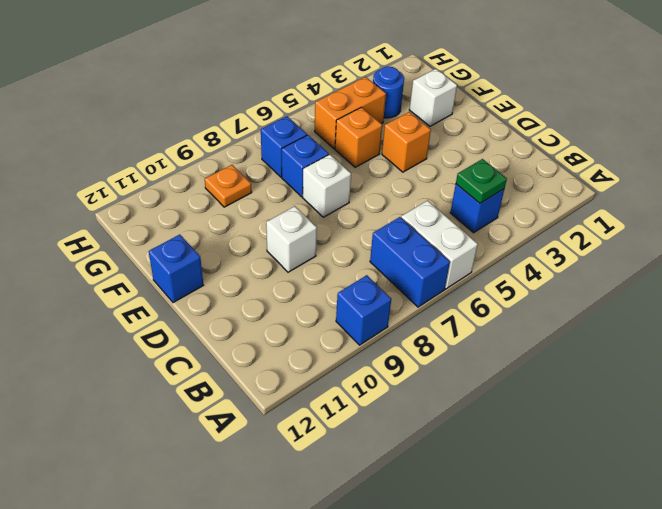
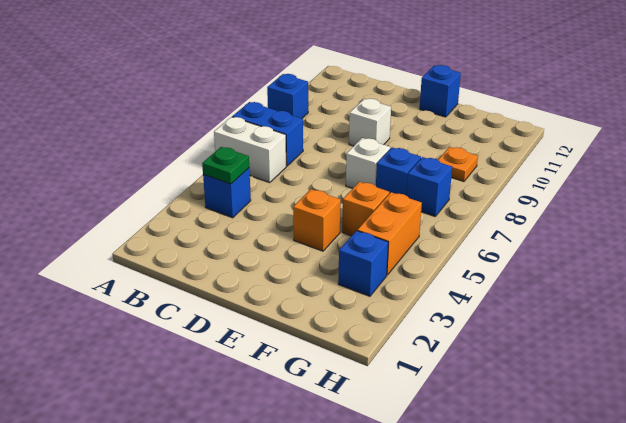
white brick F2 level 1 -> none
blue round brick G3 level 1 -> blue brick G3 level 1

